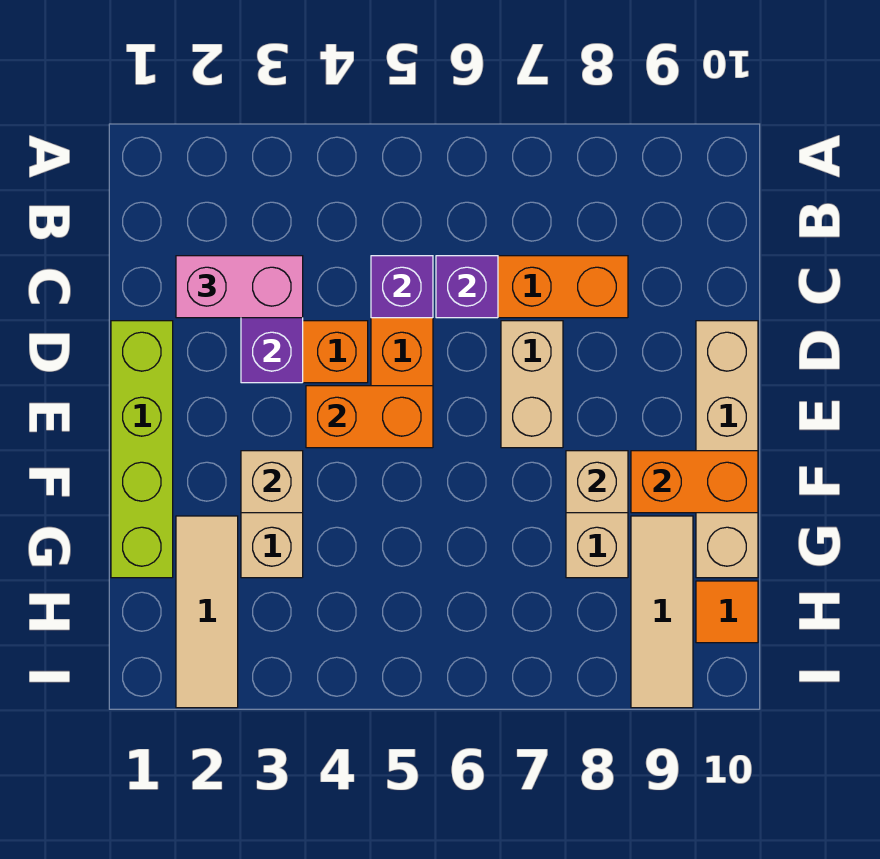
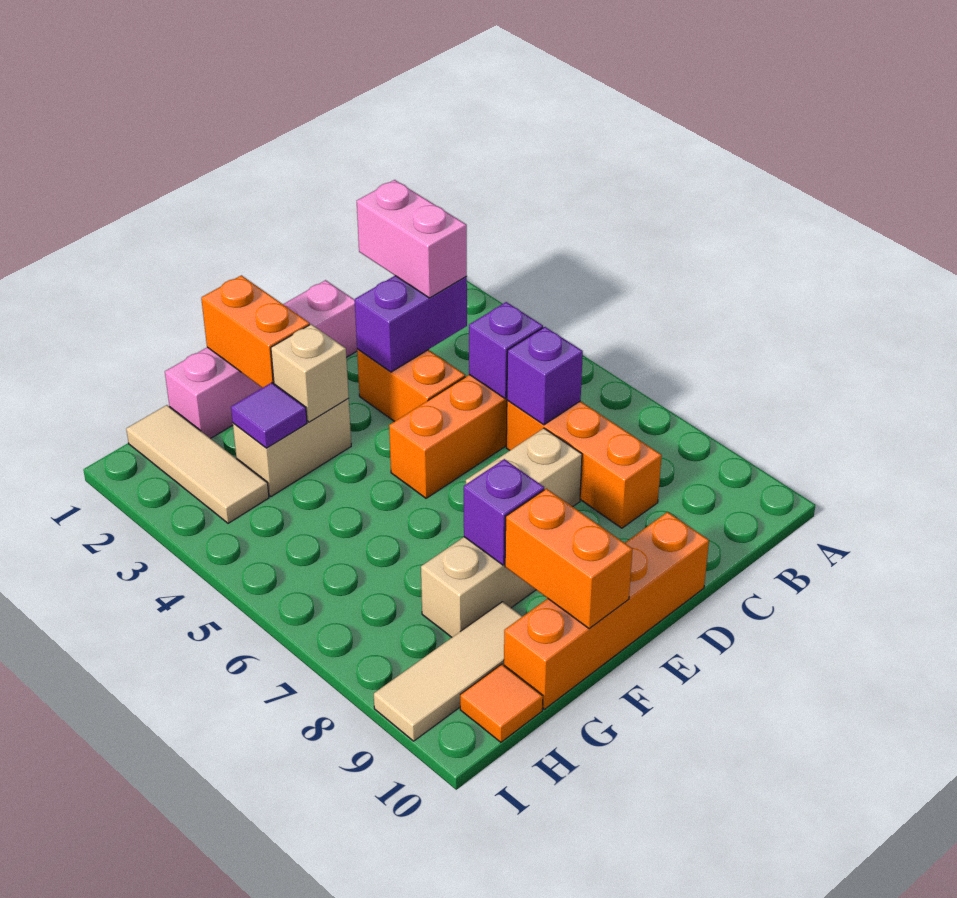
lime brick D1:G1 level 1 -> pink brick D1:G1 level 1
tan brick D10:G10 level 1 -> orange brick D10:G10 level 1
orange brick E4:E5 level 2 -> orange brick F1:F2 level 2
tan brick F8 level 2 -> purple brick F8 level 2
tan tile G2:I2 level 1 -> tan tile H1:H3 level 1
none -> purple tile G3 level 2

